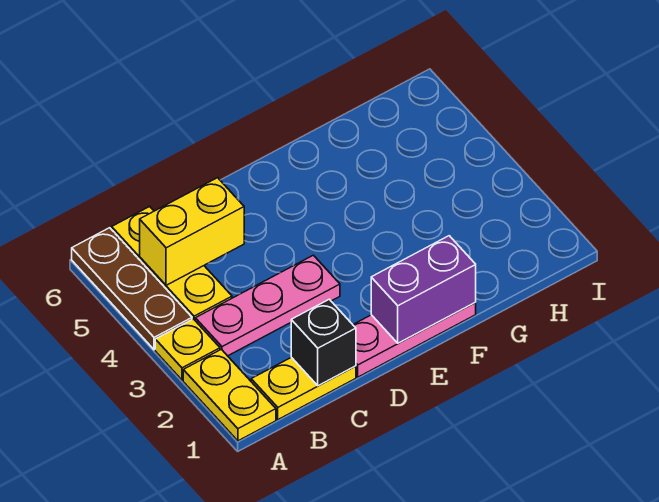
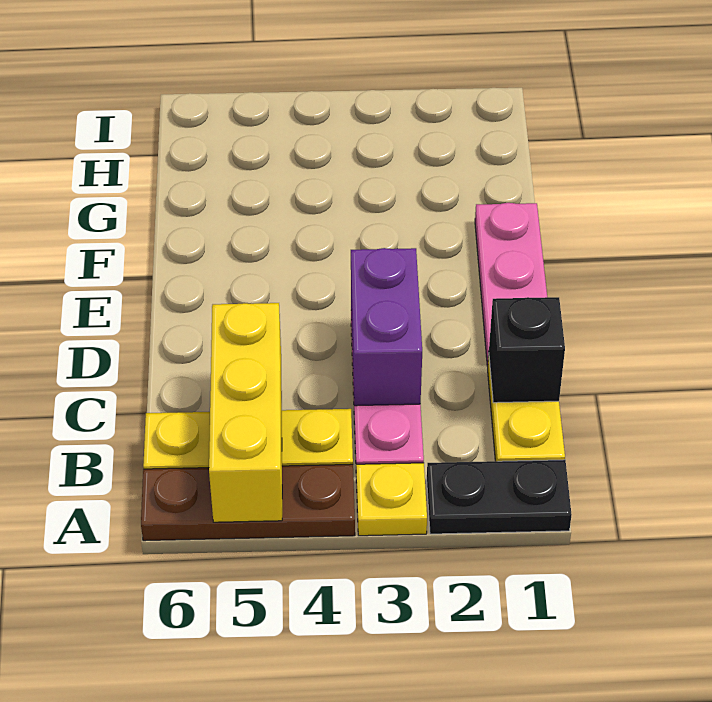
yellow plate A1:A2 level 1 -> black plate A1:A2 level 1
yellow brick B5:C5 level 2 -> yellow brick A5:C5 level 2
purple brick E1:F1 level 2 -> purple brick C3:D3 level 2

